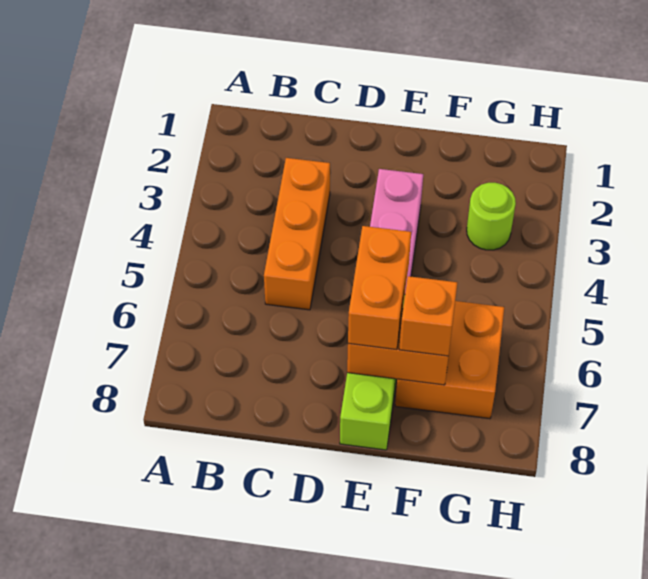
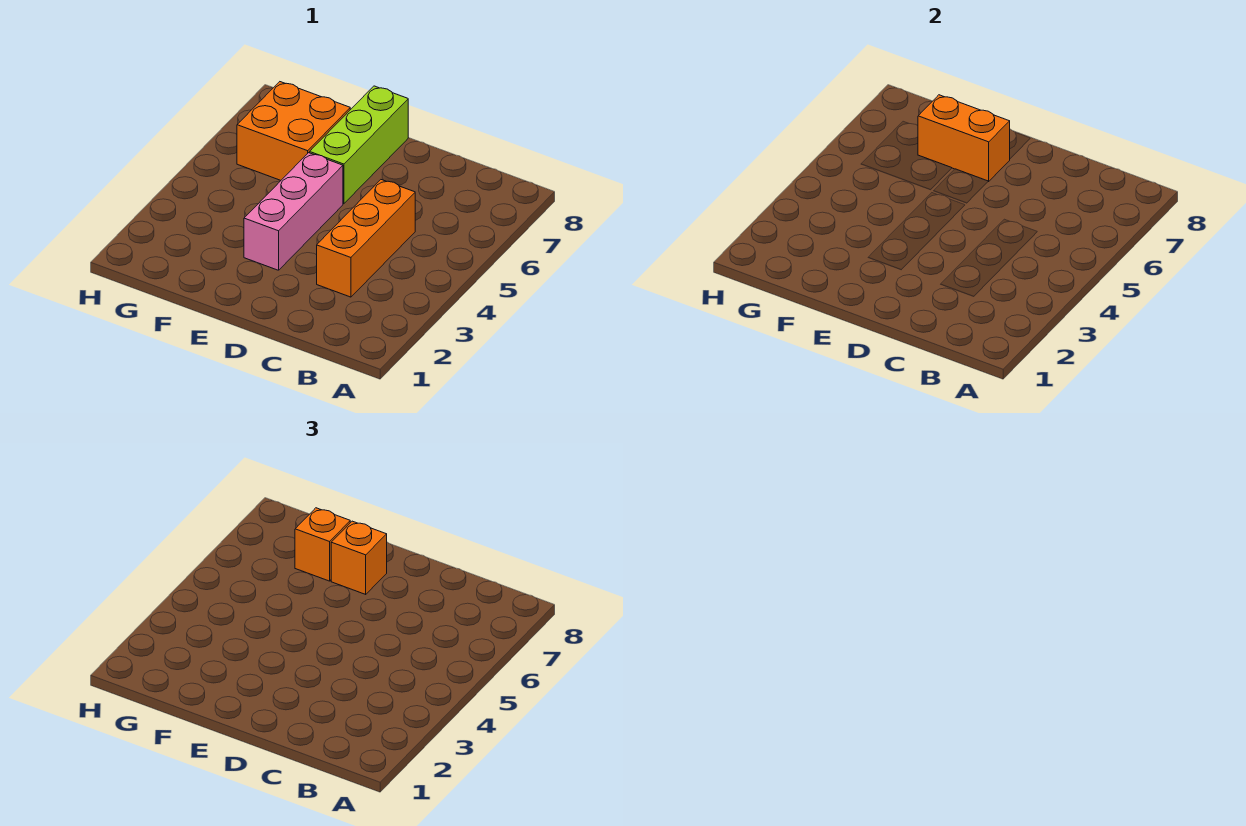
orange brick E6:E7 level 3 -> orange brick E7 level 3
lime round brick G3 level 1 -> none

